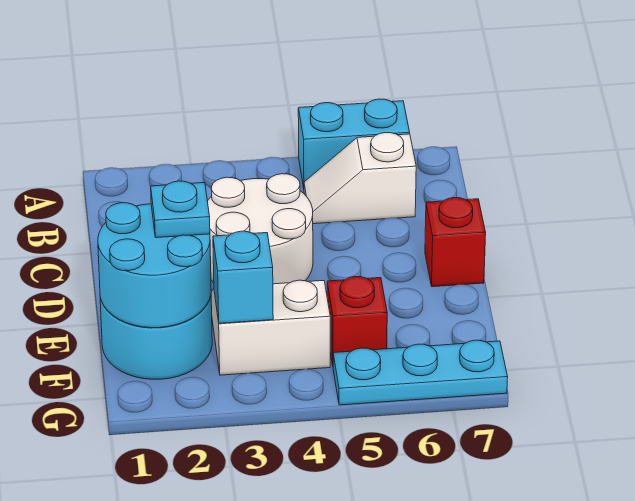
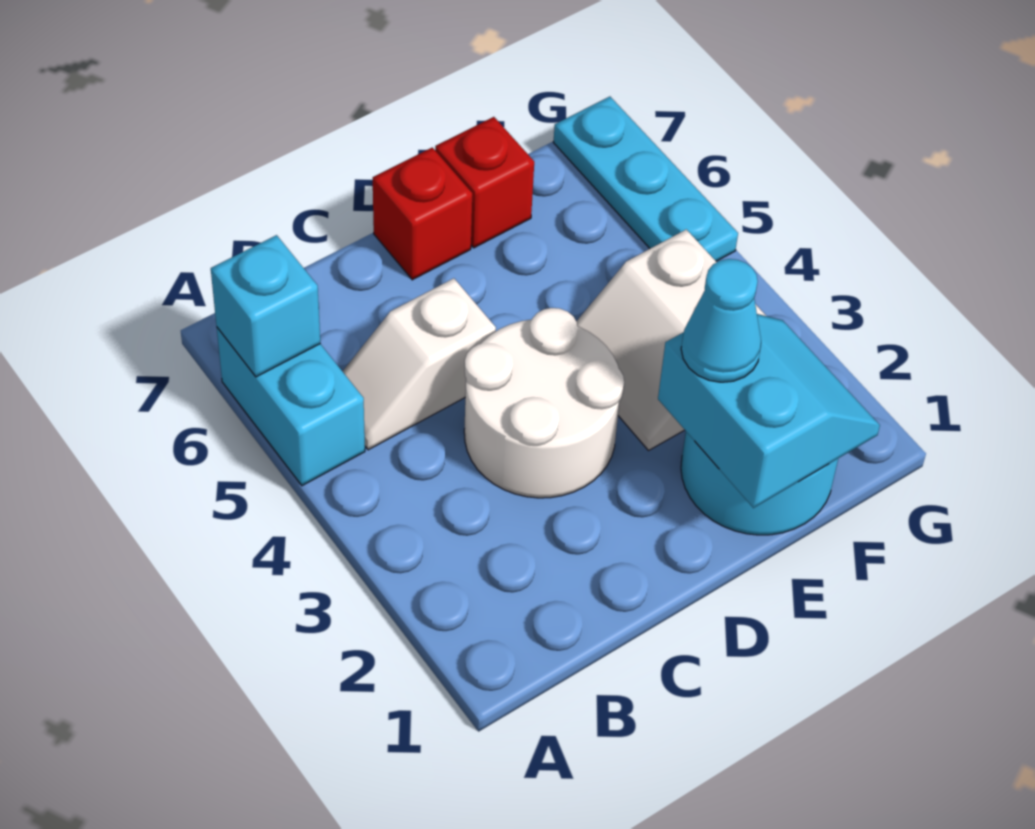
white slope B5:B6 level 1 top 6 -> white slope B5:C5 level 1 top C
cyan round brick E1:F2 level 2 -> cyan slope E1:F2 level 2 top E
cyan plate E2 level 3 -> cyan cone E2 level 3
cyan brick F3 level 2 -> cyan brick A6 level 2
red brick F5 level 1 -> red brick E7 level 1

